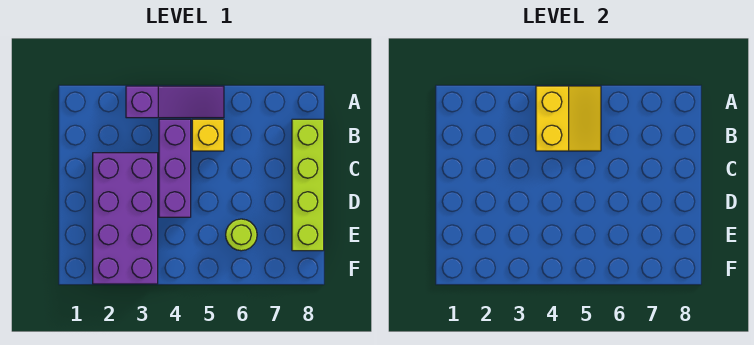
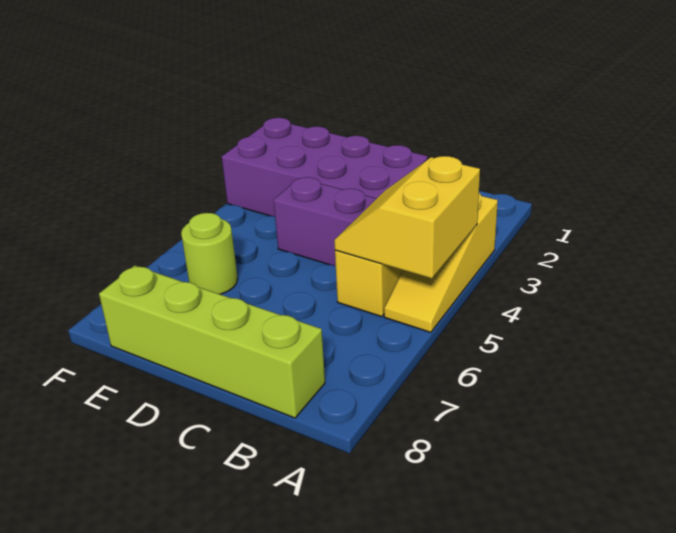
purple slope A3:A5 level 1 top 3 -> yellow slope A3:A5 level 1 top 3
yellow slope A4:B5 level 2 top 4 -> yellow slope A4:B5 level 2 top A

